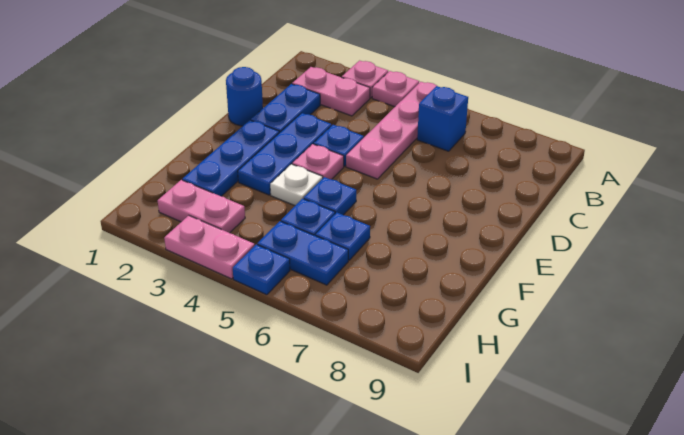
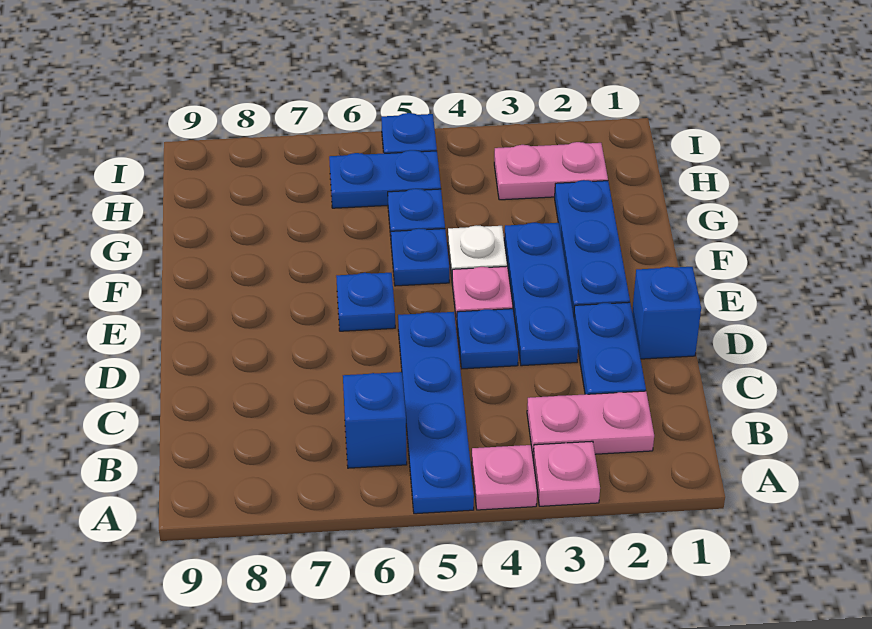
pink plate A5:D5 level 1 -> blue plate A5:D5 level 1
blue round brick D1 level 1 -> blue brick D1 level 1
blue plate G6 level 1 -> blue plate E6 level 1
pink plate I3:I4 level 1 -> none

